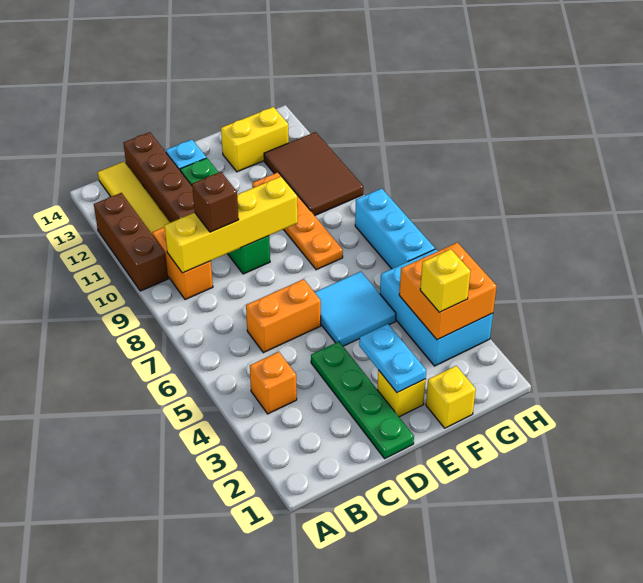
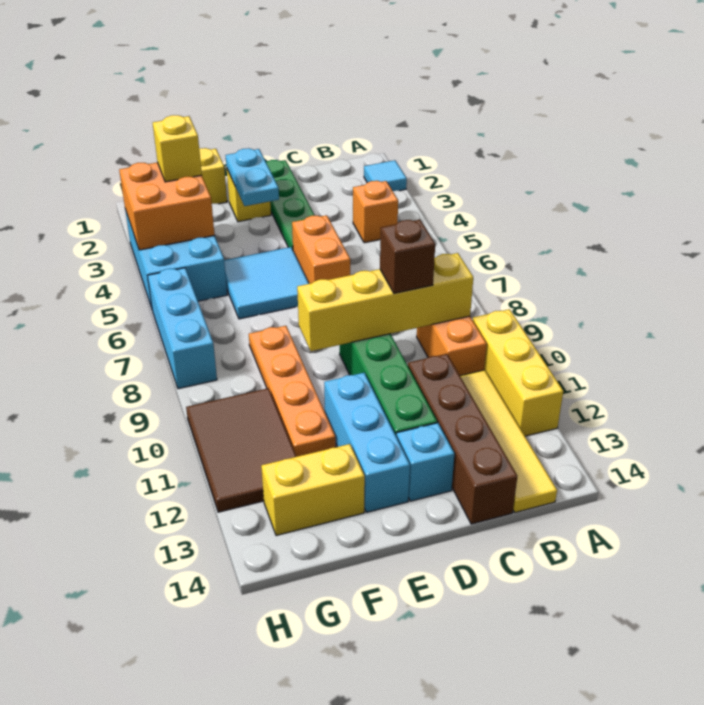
none -> cyan tile A2 level 1
brown brick A10:A12 level 1 -> yellow brick A10:A12 level 1
orange brick C6:D6 level 1 -> orange brick D5:D6 level 1
none -> cyan brick E11:E13 level 1

